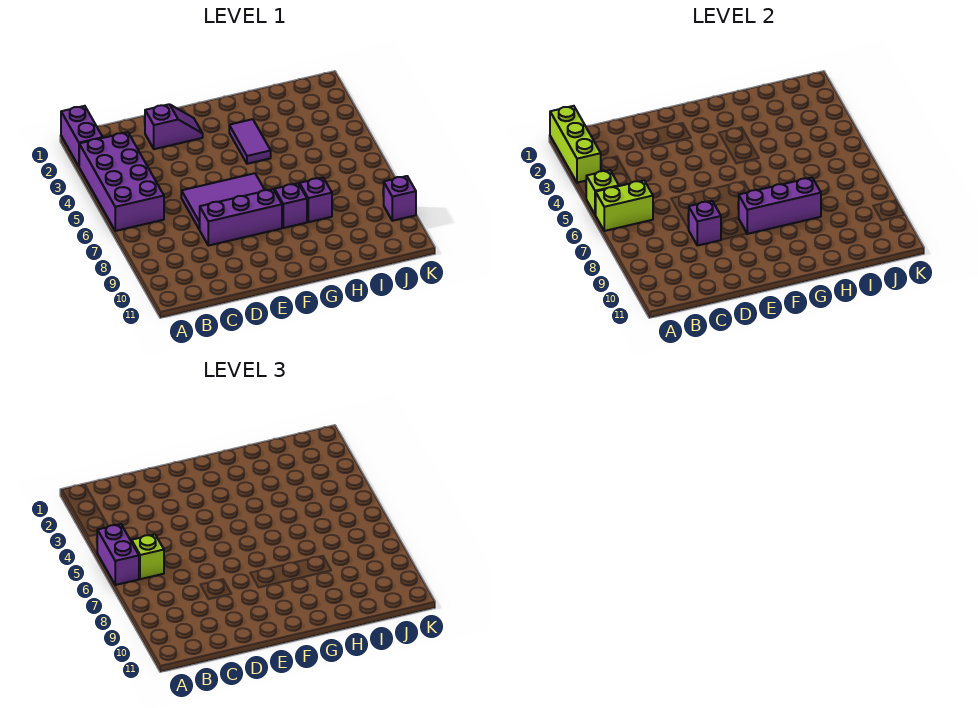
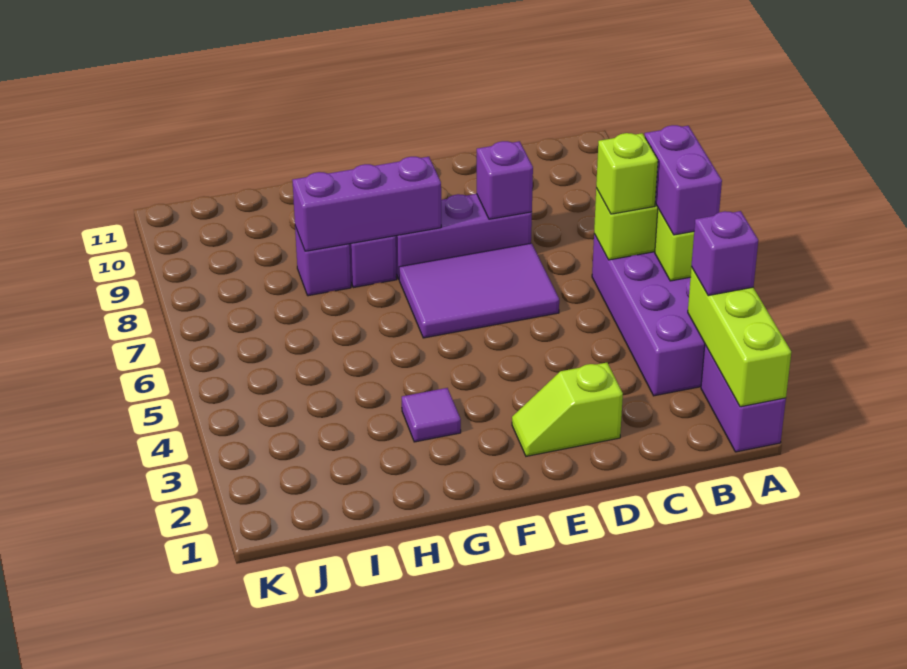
purple slope D2:E2 level 1 top D -> lime slope D2:E2 level 1 top D
purple tile G3:G4 level 1 -> purple tile G3 level 1
purple brick K9 level 1 -> purple brick A3 level 3

